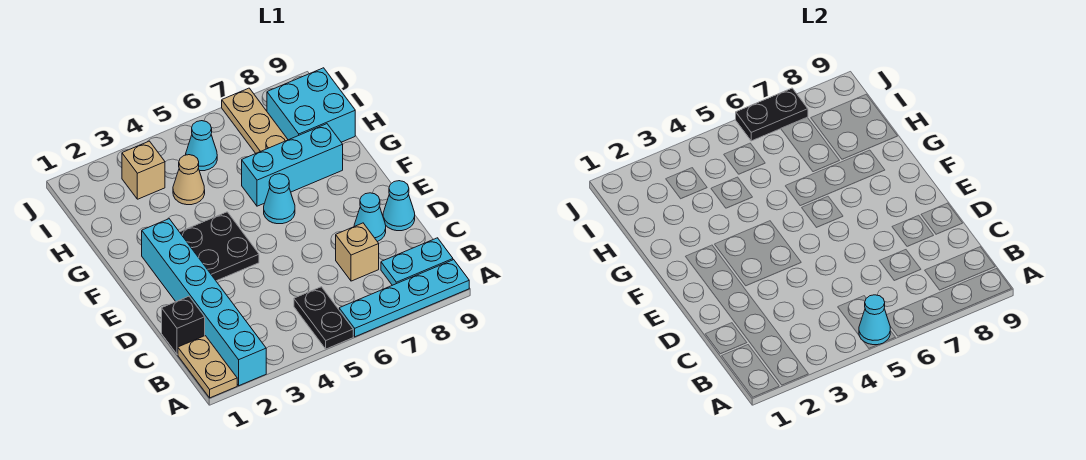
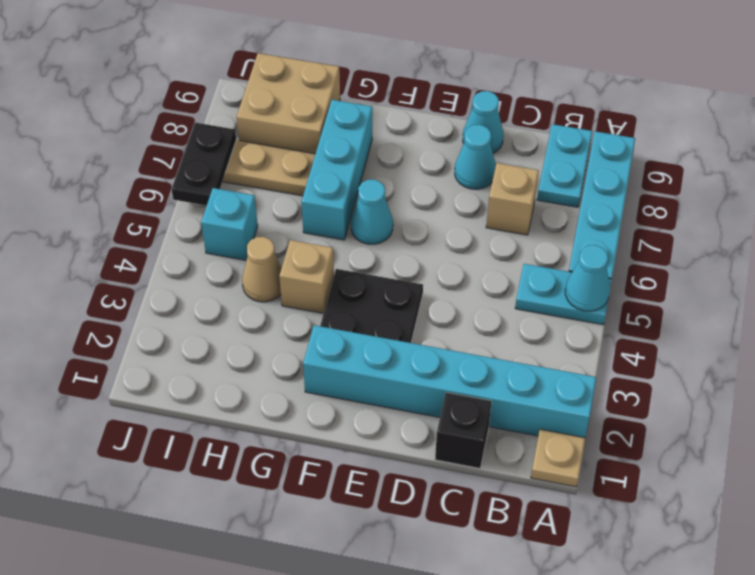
tan plate A1:B1 level 1 -> tan plate A1 level 1
black plate A5:B5 level 1 -> cyan plate A5:B5 level 1
cyan brick H8:I9 level 1 -> tan brick H8:I9 level 1
tan brick I3 level 1 -> tan brick G4 level 1
cyan cone I5 level 1 -> cyan brick I5 level 1

